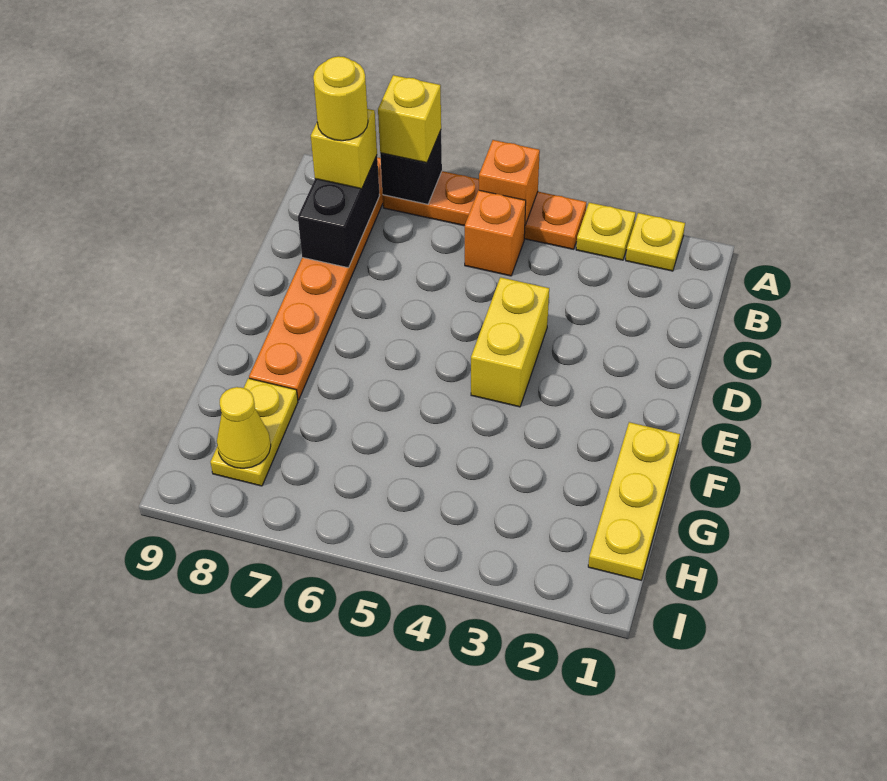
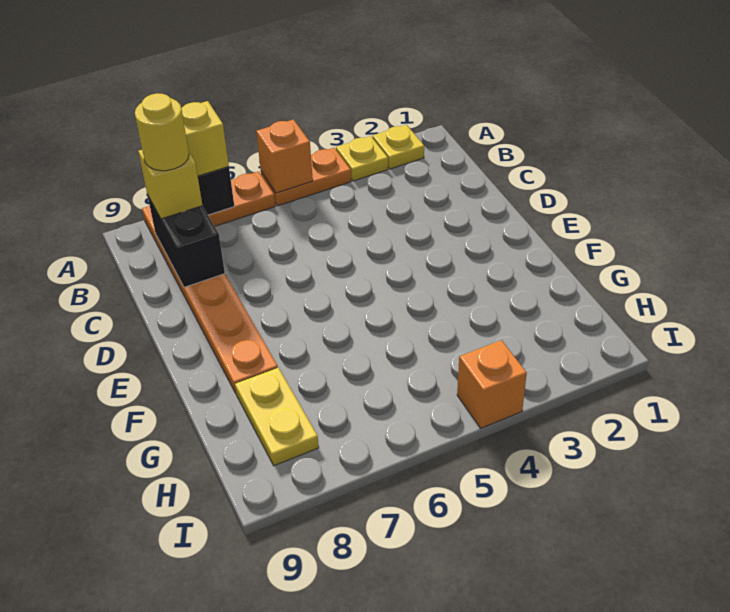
orange brick B5 level 1 -> orange brick I4 level 1
yellow brick D4:E4 level 1 -> none
yellow plate F1:H1 level 1 -> none
yellow cone H8 level 2 -> none

